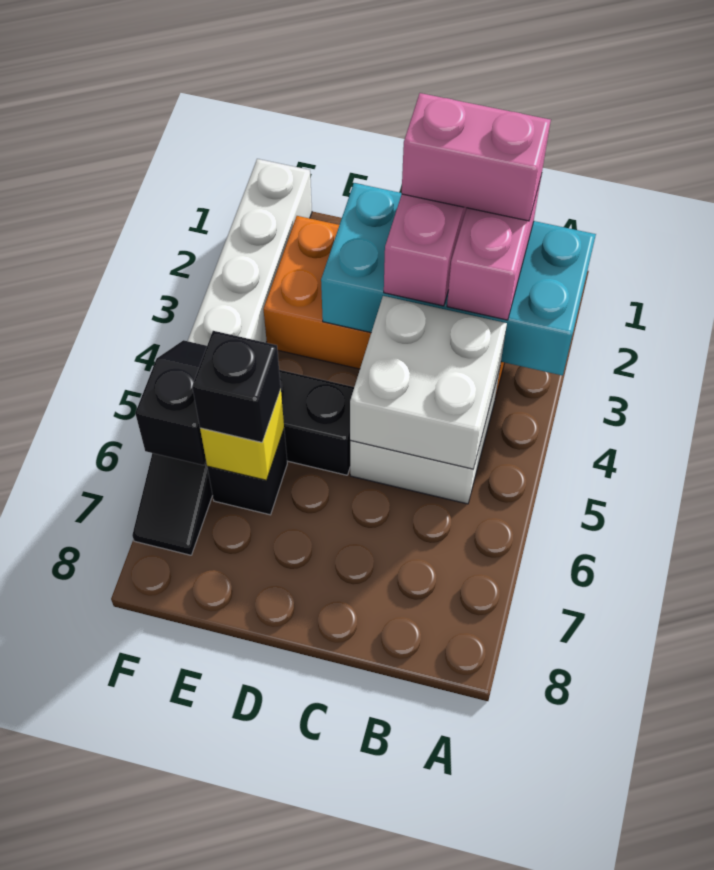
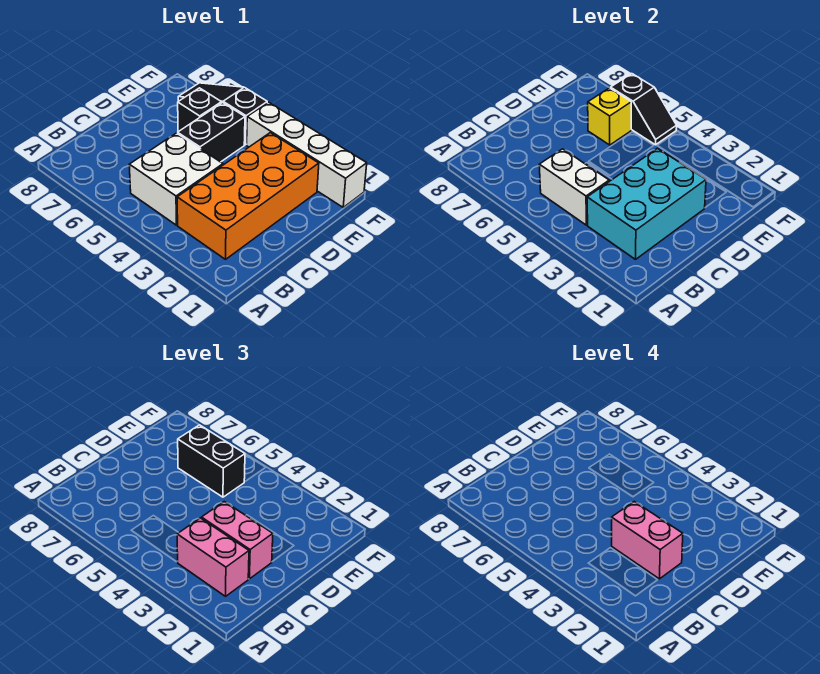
cyan brick A2:D3 level 2 -> cyan brick B2:D3 level 2
pink brick B2:C2 level 4 -> pink brick C2:C3 level 4
white brick B4:C5 level 2 -> white brick B4:B5 level 2
black brick E6 level 3 -> black brick E5:E6 level 3

